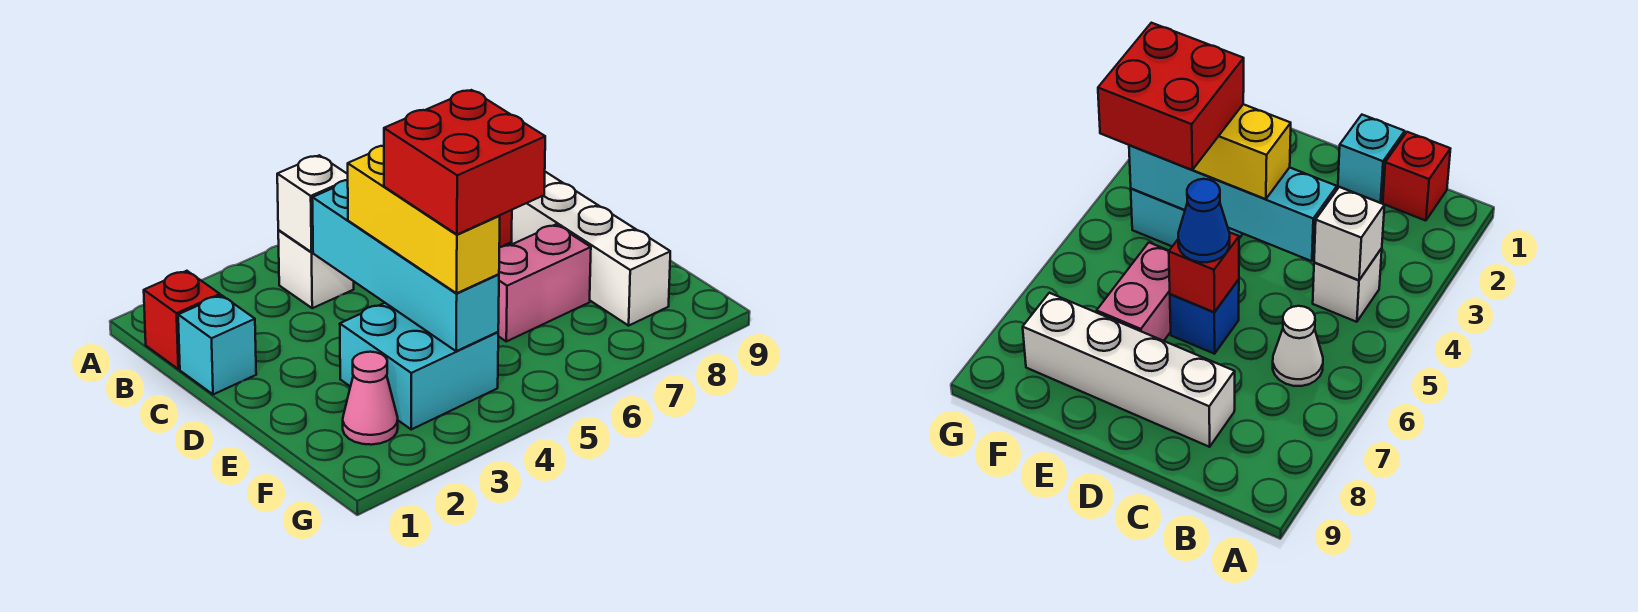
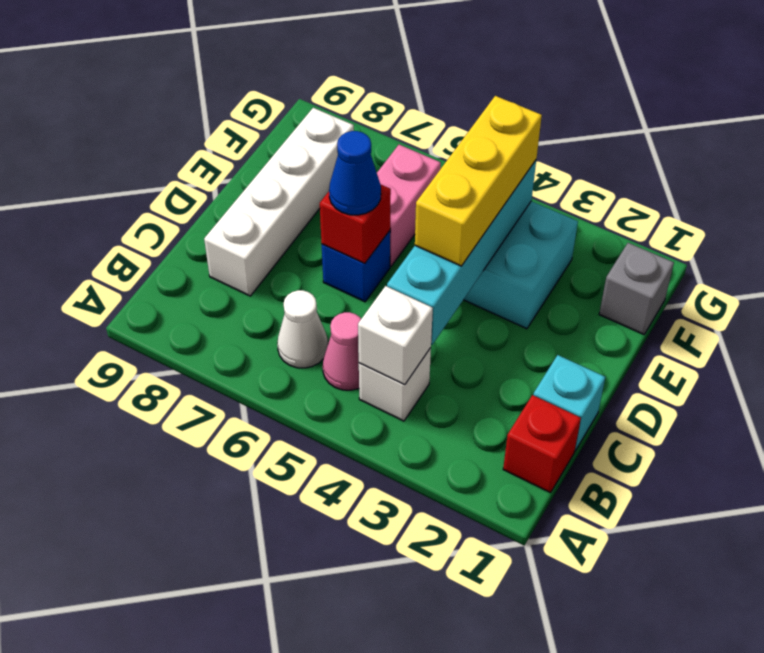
red brick E4:F5 level 4 -> none
pink brick E6:E7 level 1 -> pink brick E6:F6 level 1
none -> grey brick F1 level 1
pink cone F2 level 1 -> pink cone B5 level 1

